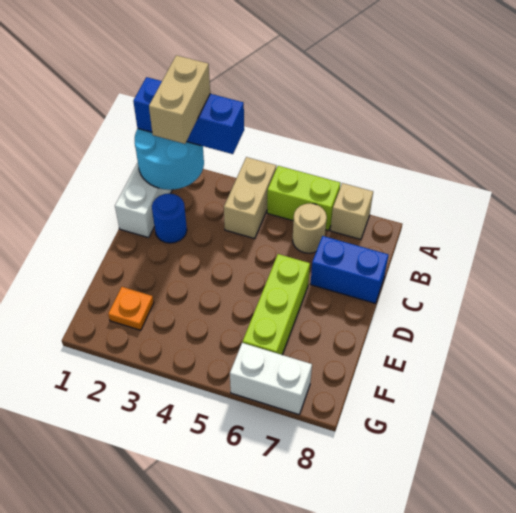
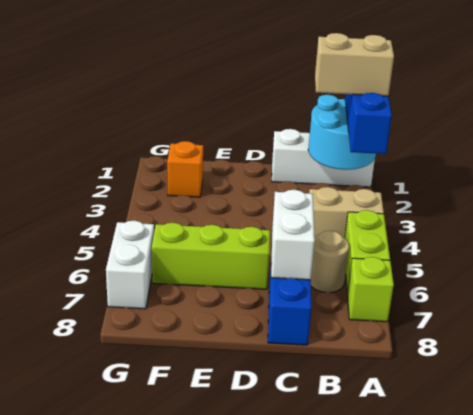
tan brick A7 level 1 -> lime brick A7 level 1
blue round brick C2 level 1 -> none
none -> white brick C6:C7 level 2
orange plate F2 level 1 -> orange brick F2 level 1

